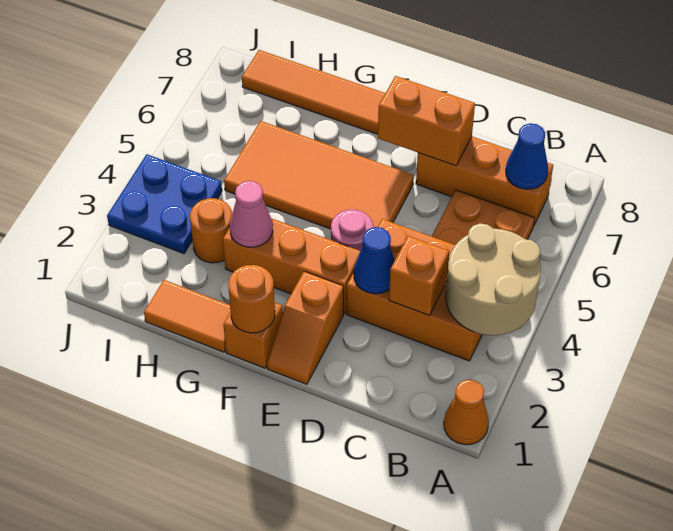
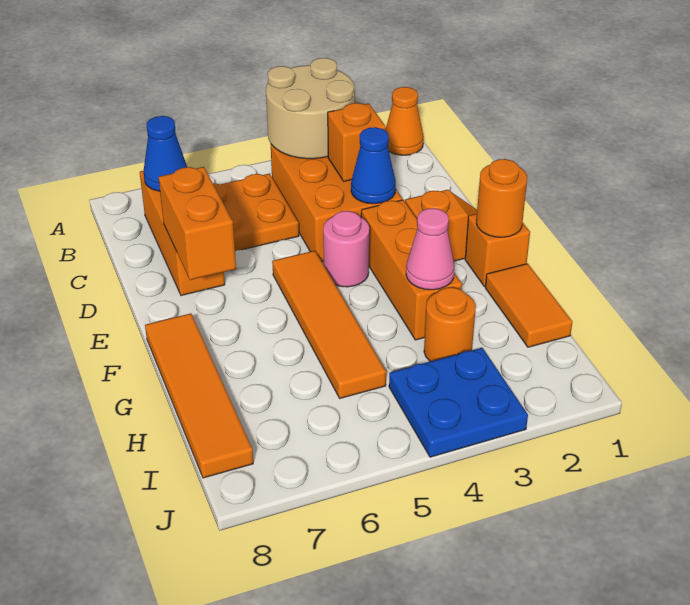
orange tile E5:H6 level 1 -> orange tile E5:H5 level 1

